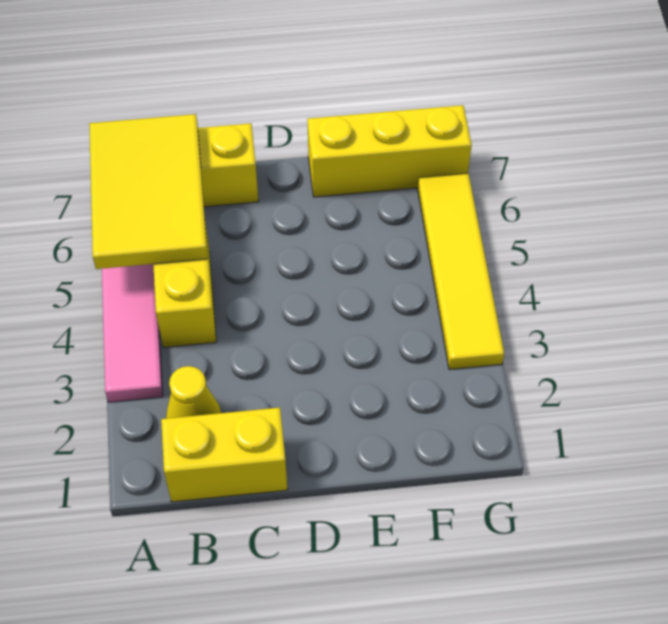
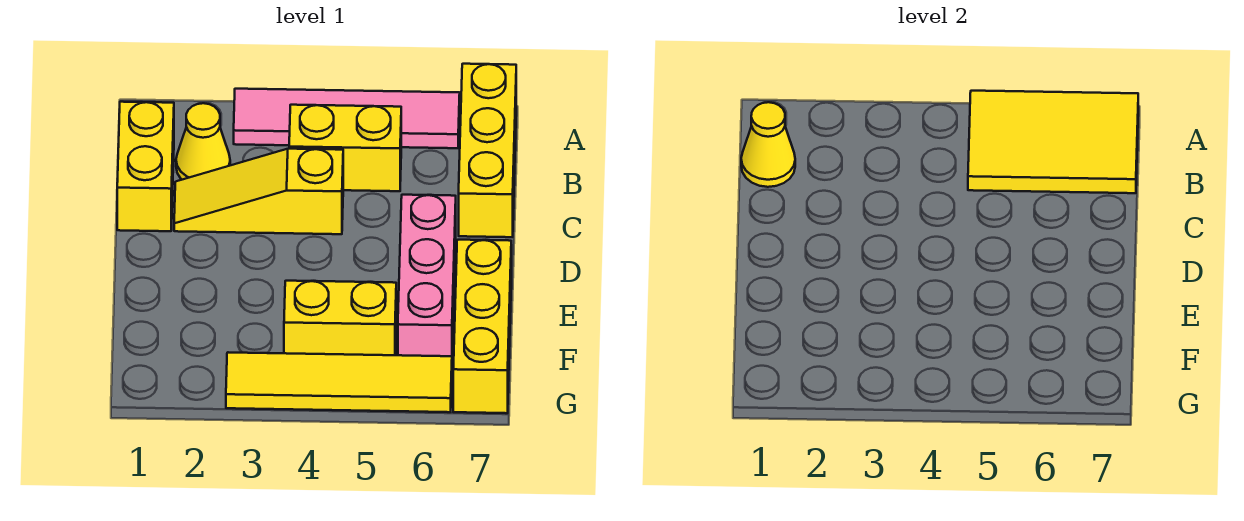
none -> yellow cone B1 level 2
none -> yellow slope C2:C4 level 1 top 4
none -> pink brick D6:F6 level 1
none -> yellow brick F4:F5 level 1

